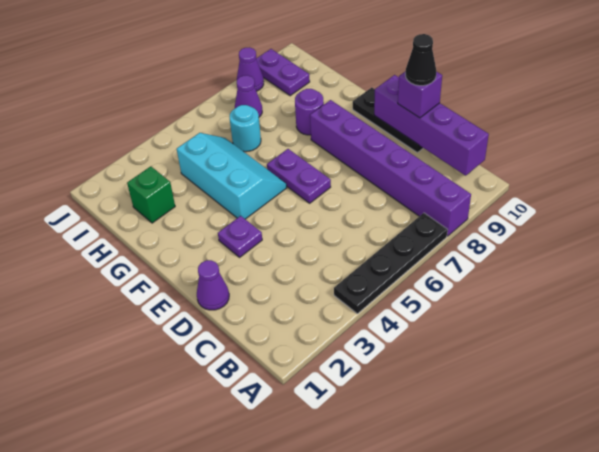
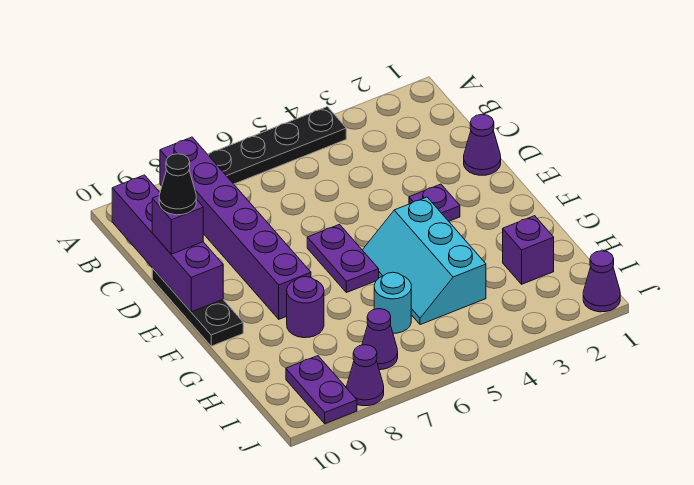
green brick H2 level 1 -> purple brick H2 level 1
none -> purple cone J1 level 1

